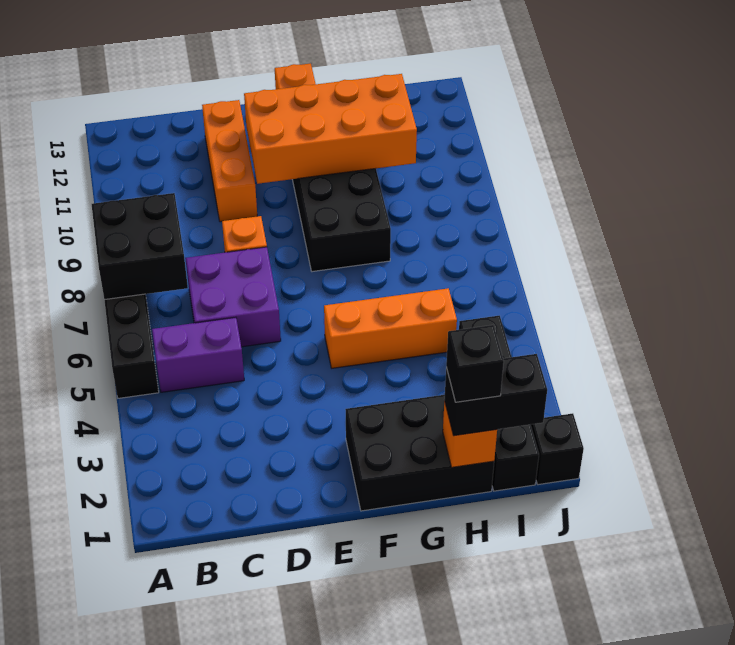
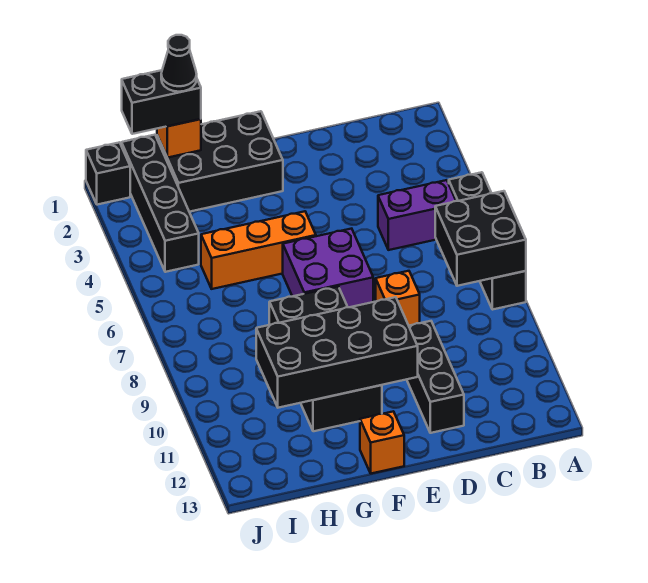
purple brick C6:D7 level 1 -> purple brick E6:F7 level 1
orange brick D10:D12 level 1 -> black brick D10:D12 level 1
orange brick E10:H11 level 2 -> black brick E10:H11 level 2
black brick H1 level 4 -> black cone H1 level 4

